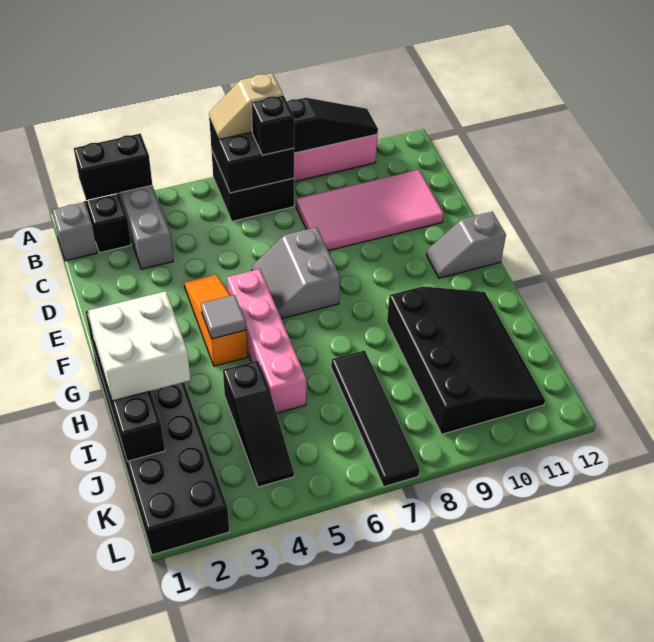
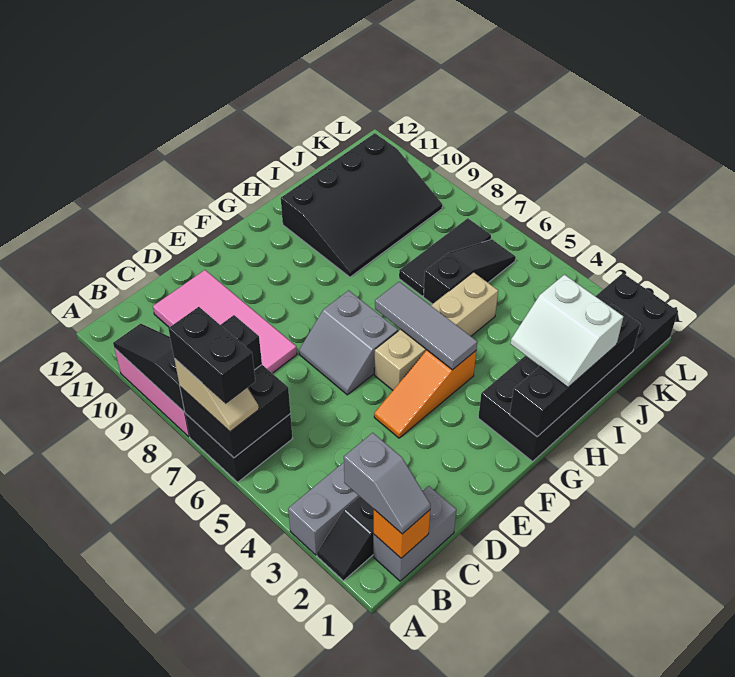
black brick A2:A3 level 2 -> black brick A6:A7 level 4
grey brick B1 level 1 -> grey brick B1:C1 level 1
none -> orange brick B1 level 2
grey slope E6:F7 level 1 top 7 -> grey slope E6:F7 level 1 top F
pink brick F5:I5 level 1 -> tan brick F5:I5 level 1
grey slope F11:F12 level 1 top 12 -> grey slope B1:B2 level 3 top 2
grey tile G4 level 2 -> grey tile G4:G6 level 2
white brick H1:I2 level 3 -> white slope H1:I2 level 3 top I
black slope H9:K11 level 1 top 9 -> black slope H9:K11 level 1 top 11
black slope I4:K4 level 1 top I -> black slope I6:K6 level 1 top I
black tile I7:L7 level 1 -> black tile I7:K7 level 1

